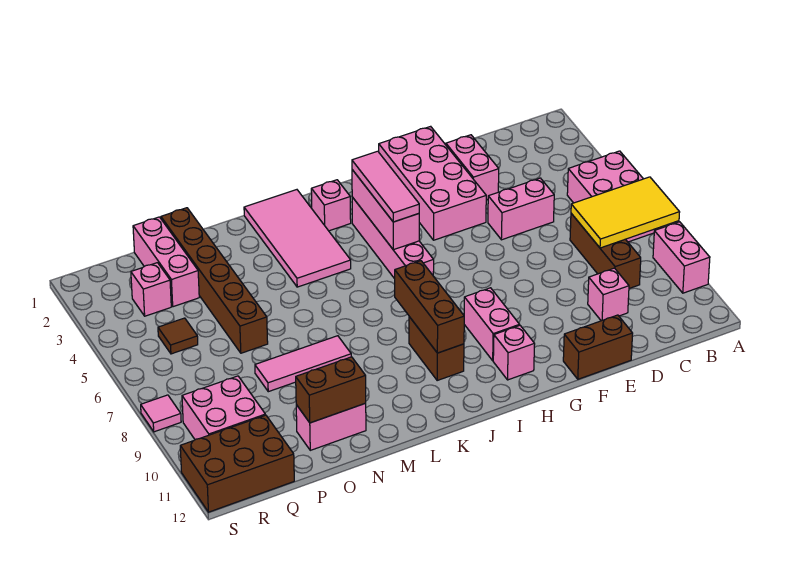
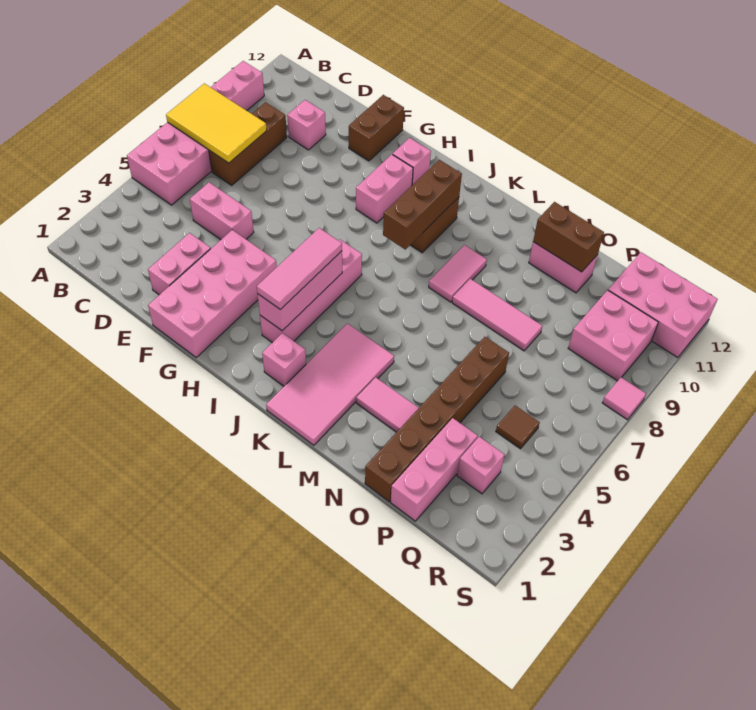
brown brick E12:F12 level 1 -> brown brick F11:F12 level 1
none -> pink tile L8:L9 level 1
none -> pink tile M3:N3 level 1
brown brick Q11:S12 level 1 -> pink brick Q11:S12 level 1

